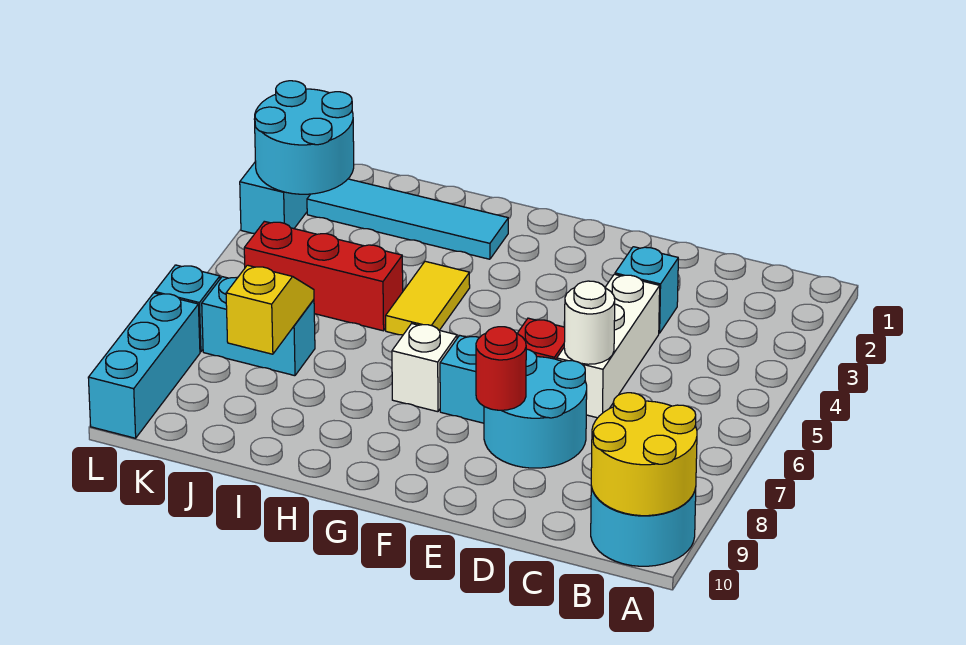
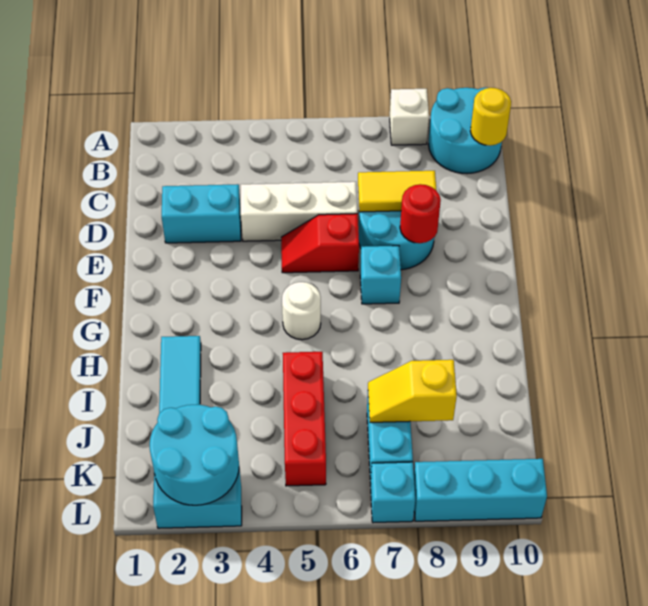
yellow round brick A9:B10 level 2 -> yellow round brick B10 level 2
cyan brick D3 level 1 -> cyan brick D2:D3 level 1
white round brick D6 level 2 -> white round brick G5 level 1
white brick G7 level 1 -> white brick A8 level 1
yellow tile H4:H5 level 1 -> yellow tile D7:D8 level 2

